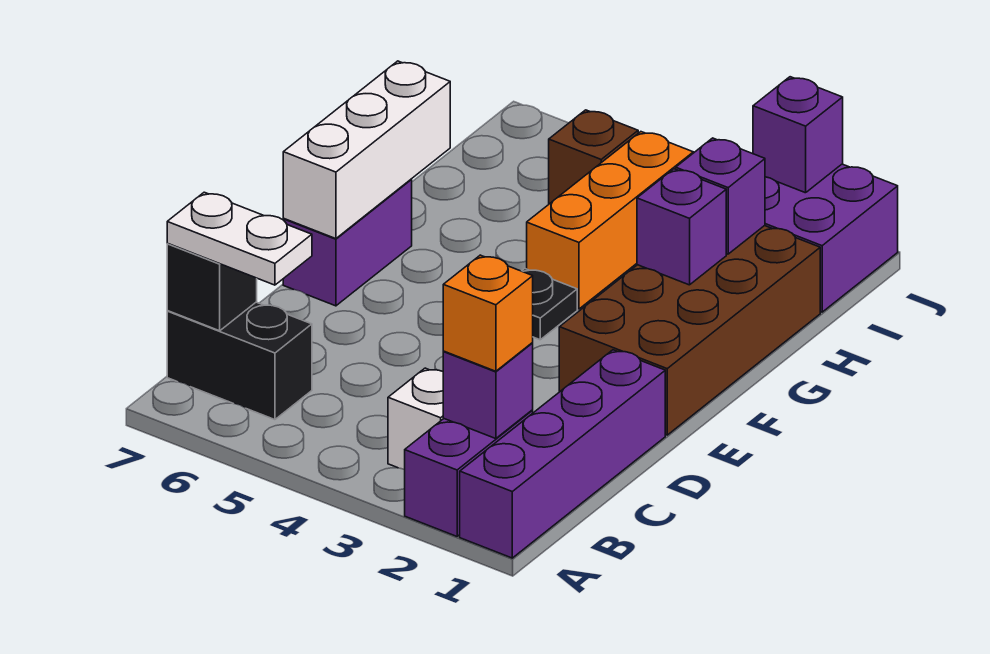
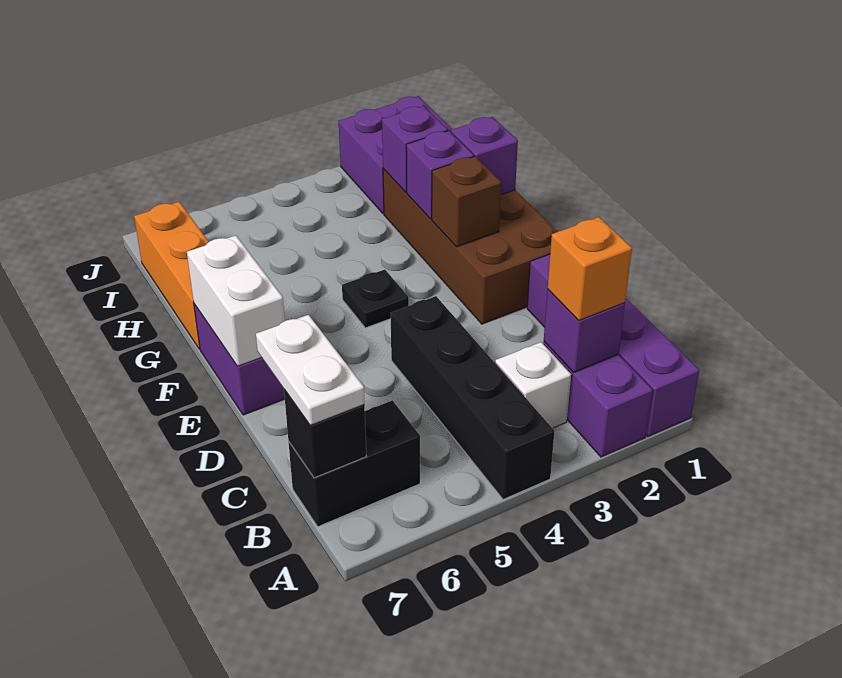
none -> black brick A4:D4 level 1
white plate B6:B7 level 3 -> white plate B7:C7 level 3
white brick E7:G7 level 2 -> white brick E7:F7 level 2
orange brick G4:I4 level 1 -> orange brick G7:I7 level 1
brown brick I5 level 1 -> brown brick F2 level 2
purple brick J2 level 2 -> purple brick G1 level 2

